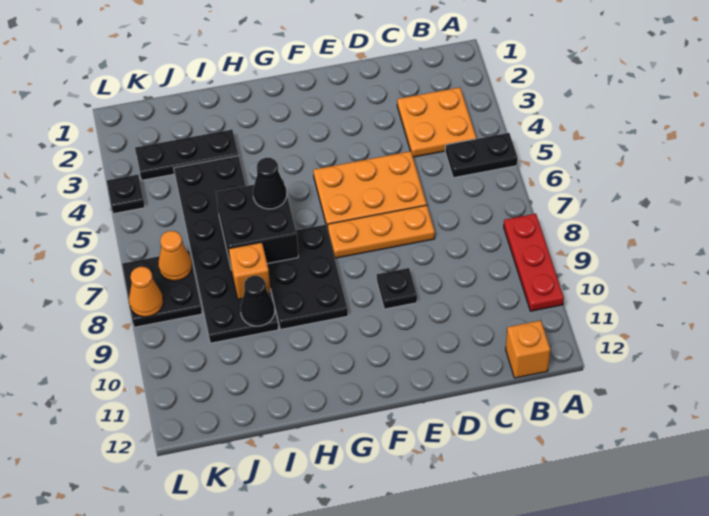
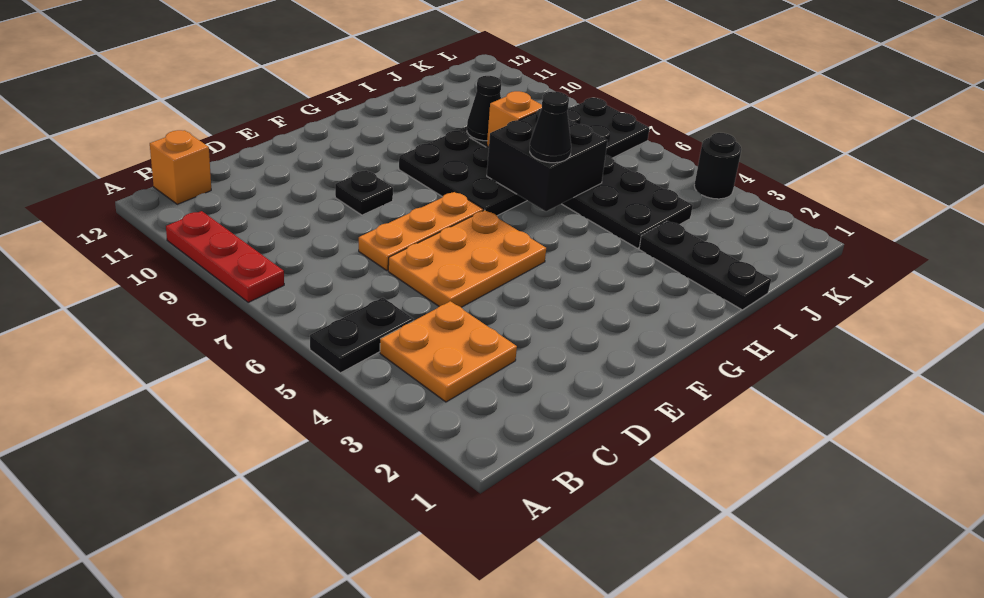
black plate I3:K3 level 1 -> black plate I1:I3 level 1
orange cone K7 level 2 -> none
black plate L4 level 1 -> black round brick L4 level 1
orange cone L8 level 2 -> none

